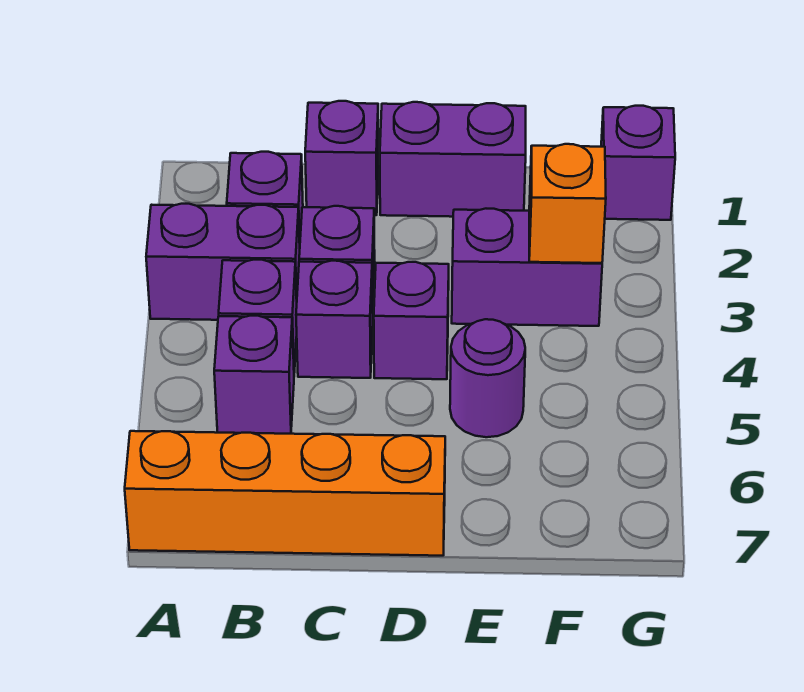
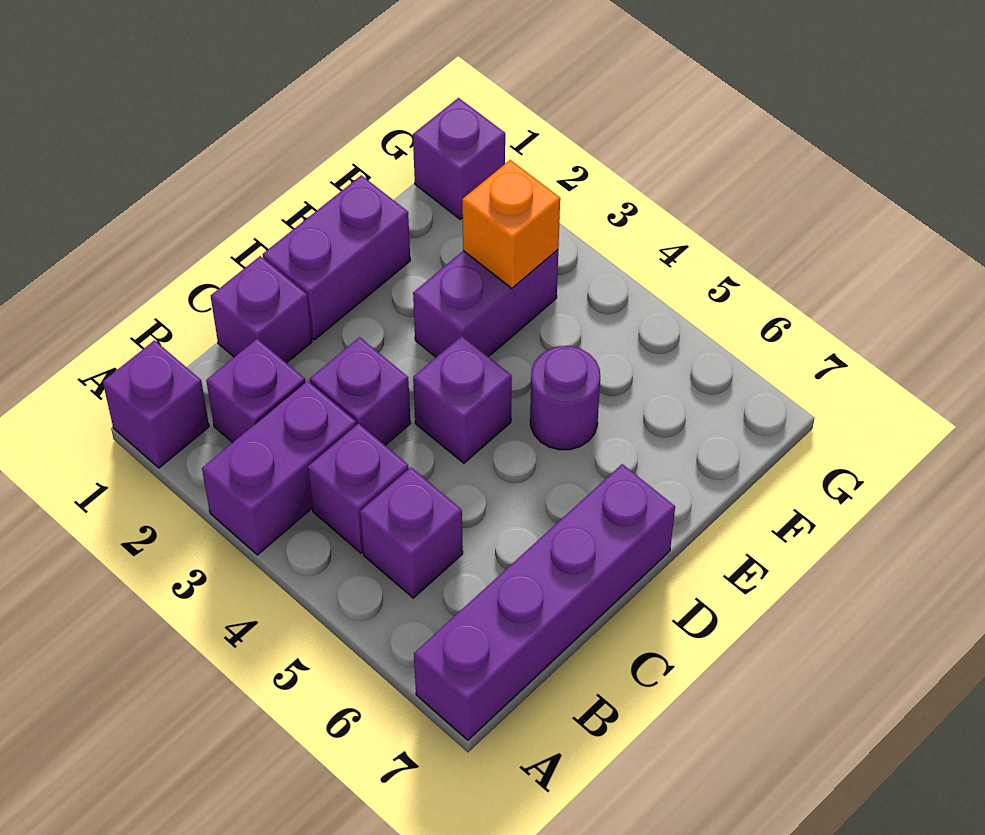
orange brick A7:D7 level 1 -> purple brick A7:D7 level 1
purple brick C4 level 1 -> purple brick A1 level 1

